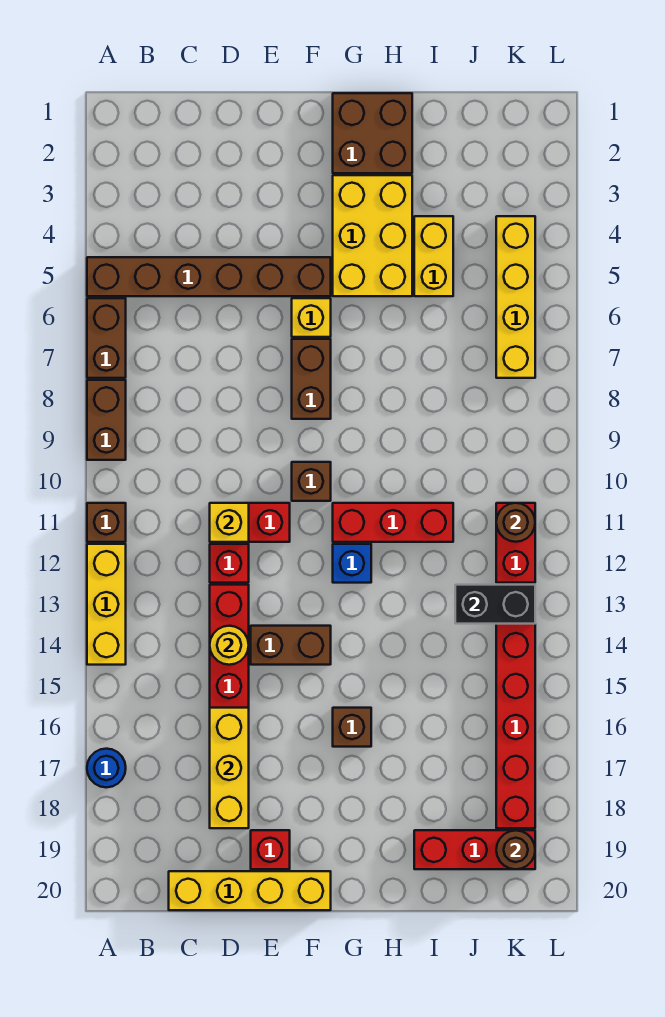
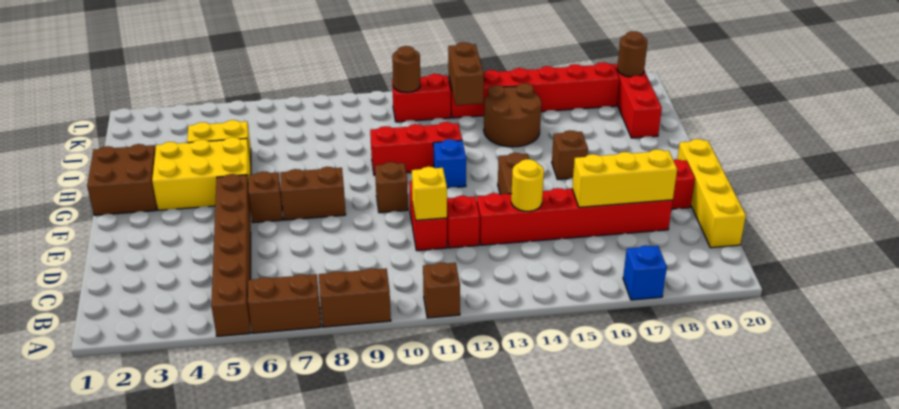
yellow brick A12:A14 level 1 -> none
blue round brick A17 level 1 -> blue brick A17 level 1
yellow brick F6 level 1 -> brown brick F6 level 1
red brick G11:I11 level 1 -> red brick H10:H12 level 1
none -> brown round brick I14:J15 level 1
black brick J13:K13 level 2 -> brown brick J13:K13 level 2
yellow brick K4:K7 level 1 -> none

